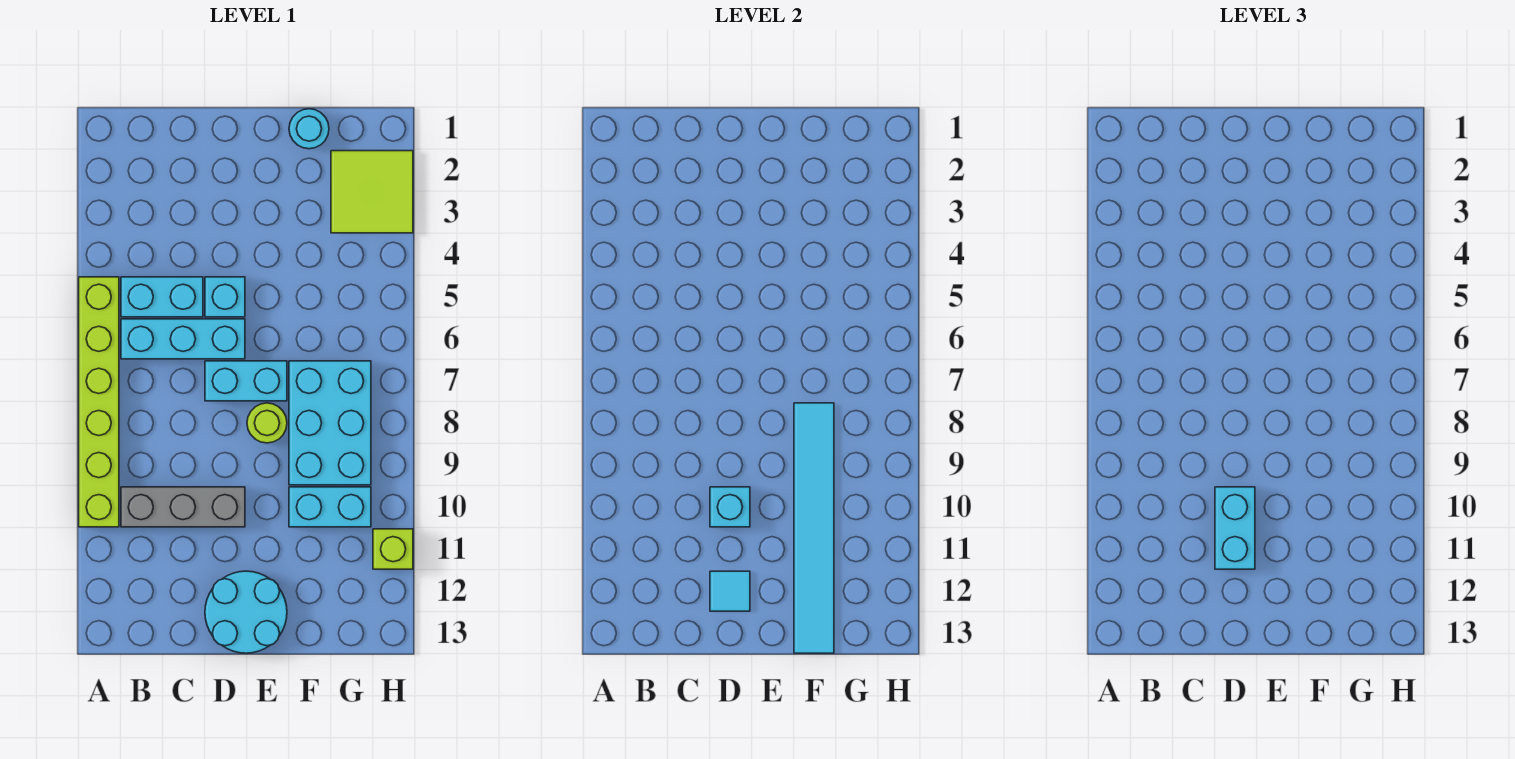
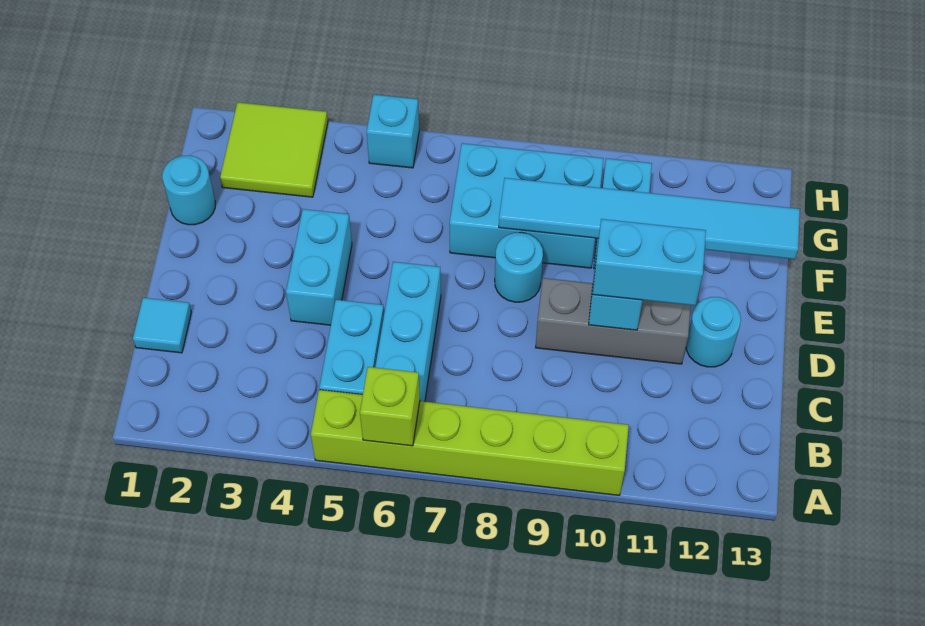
grey brick B10:D10 level 1 -> grey brick D9:D11 level 1
cyan brick D5 level 1 -> cyan brick H5 level 1
cyan brick D7:E7 level 1 -> cyan brick D4:E4 level 1
cyan round brick D12:E13 level 1 -> cyan round brick D12 level 1
cyan tile D12 level 2 -> cyan tile C1 level 1
lime round brick E8 level 1 -> cyan round brick E8 level 1
lime brick H11 level 1 -> lime brick A6 level 2

